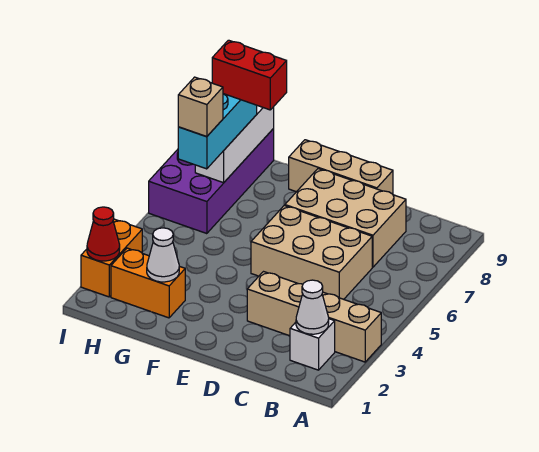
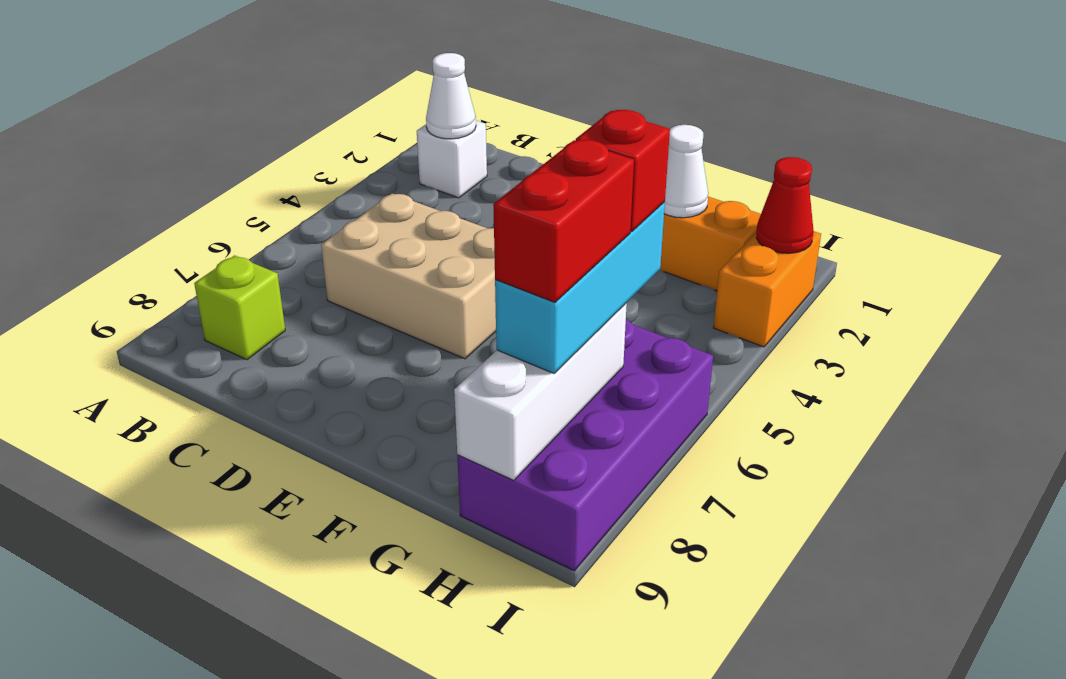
tan brick A3:D3 level 1 -> none
none -> lime brick B8 level 1
tan brick C7:E8 level 1 -> none
tan brick D9:F9 level 1 -> none
red brick G8:H8 level 4 -> red brick H7:H8 level 4
tan brick H6 level 4 -> red brick H6 level 4

